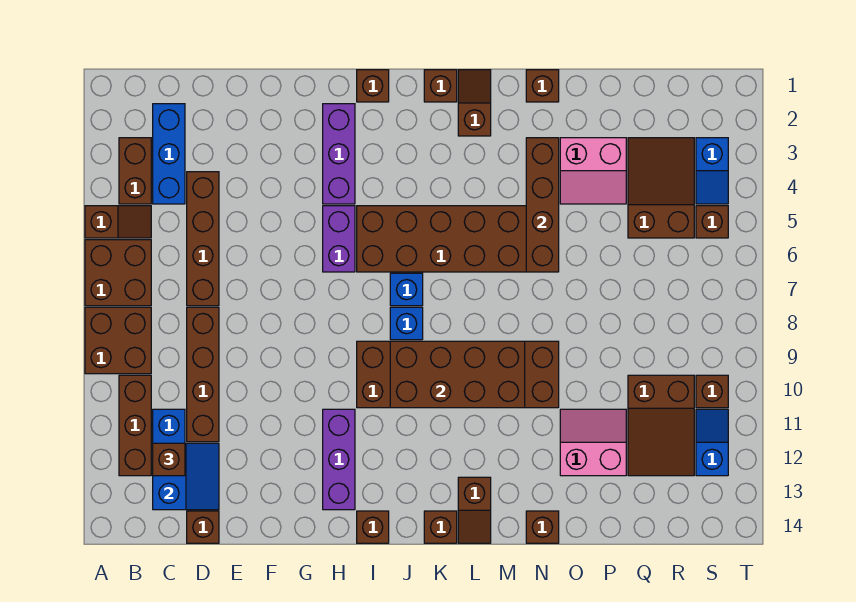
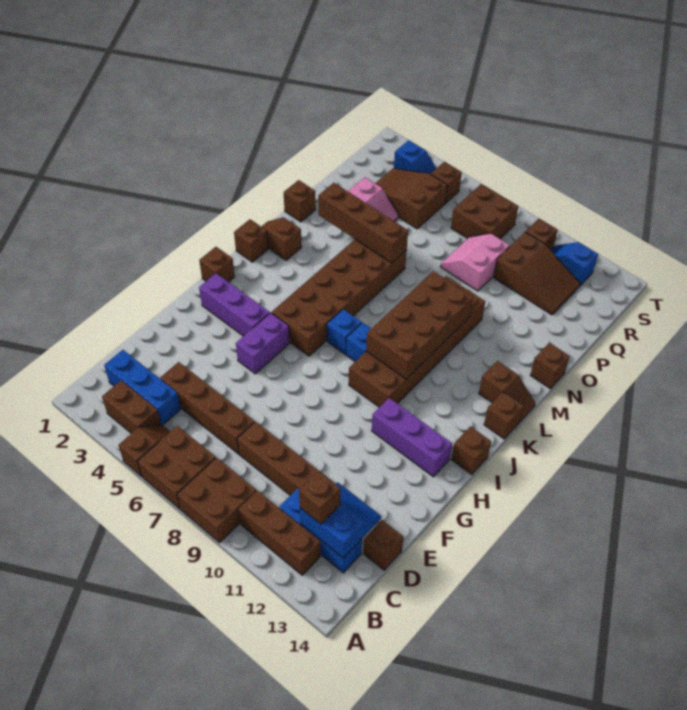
purple brick H5:H6 level 1 -> purple brick G5:H5 level 1
pink slope O11:P12 level 1 top 12 -> pink slope P8:Q9 level 1 top 9
none -> brown brick R7:S8 level 1

